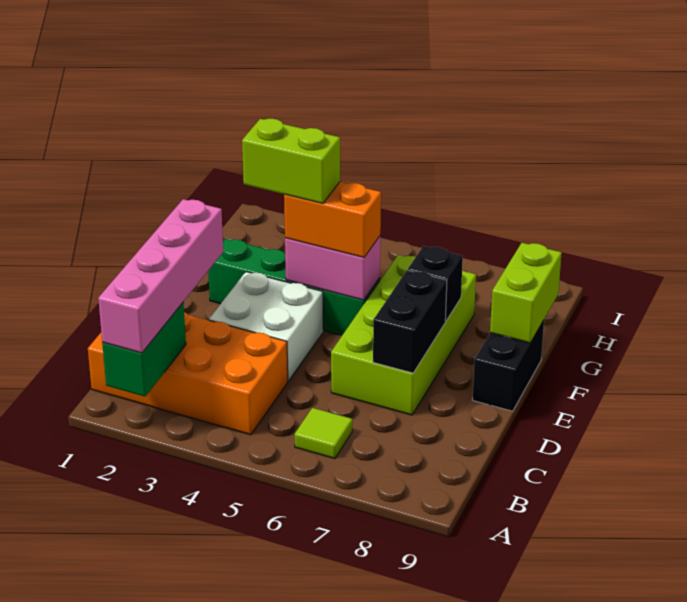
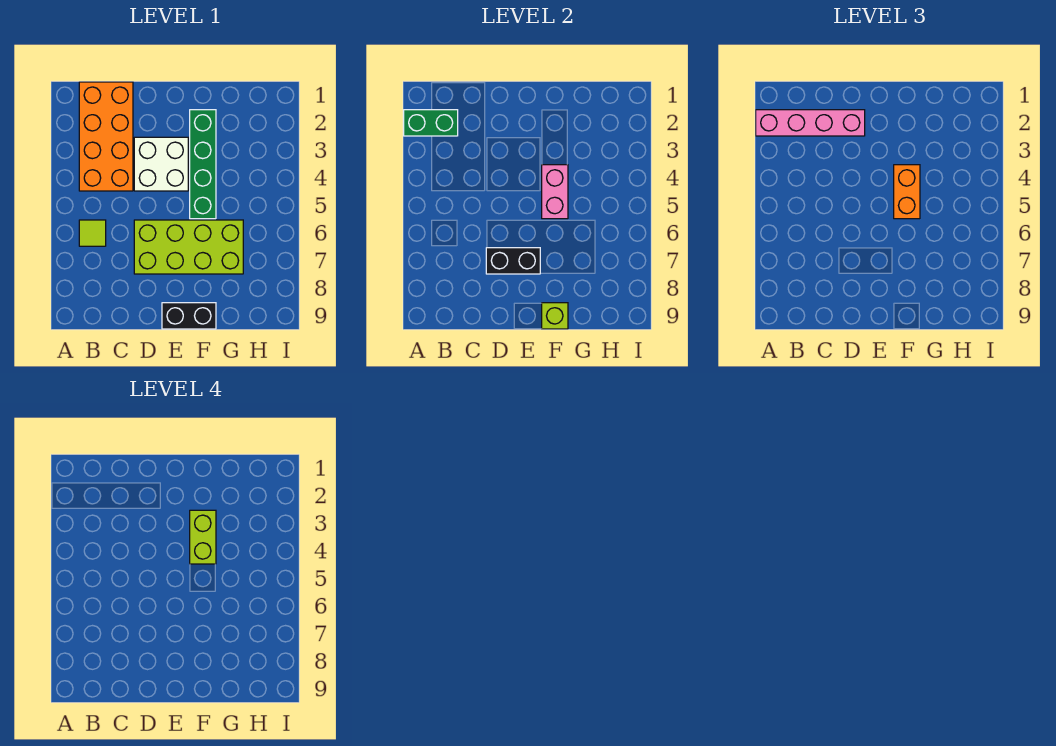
black brick F7 level 2 -> none
lime brick F9:G9 level 2 -> lime brick F9 level 2

